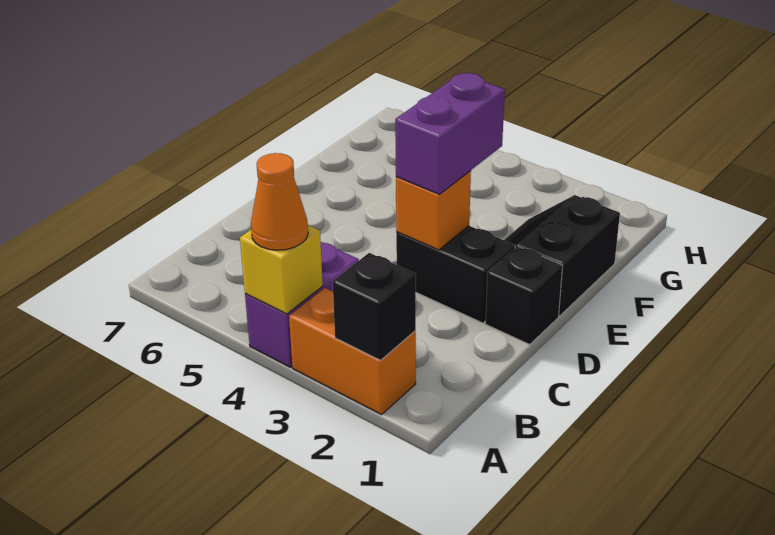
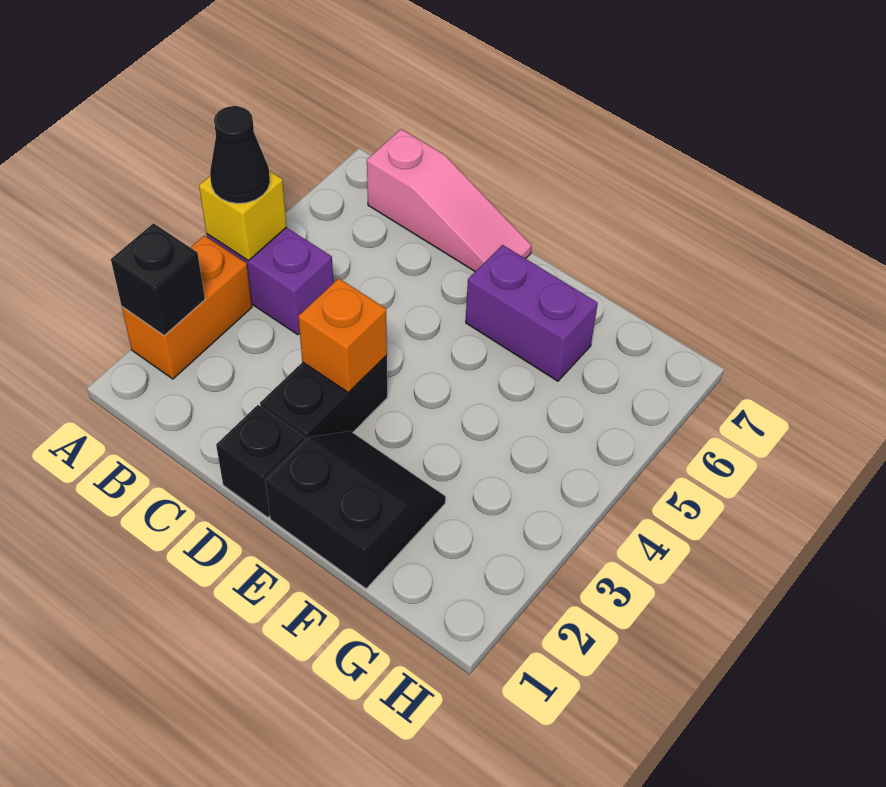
orange cone A4 level 3 -> black cone A4 level 3
none -> pink slope B7:D7 level 1 top B
purple brick D3:E3 level 3 -> purple brick E6:F6 level 1

